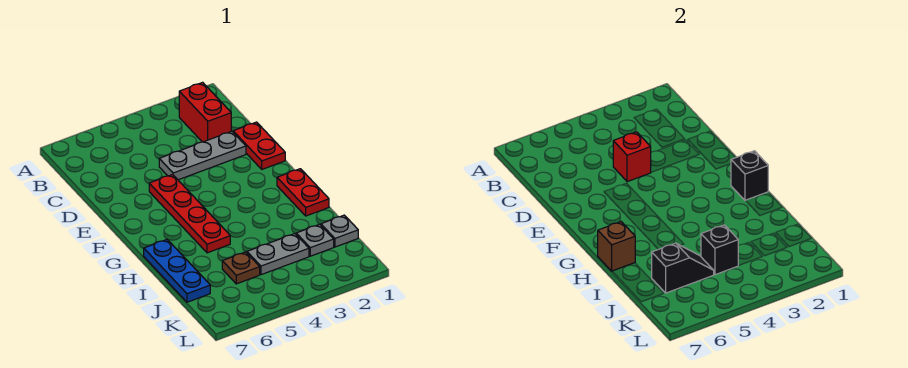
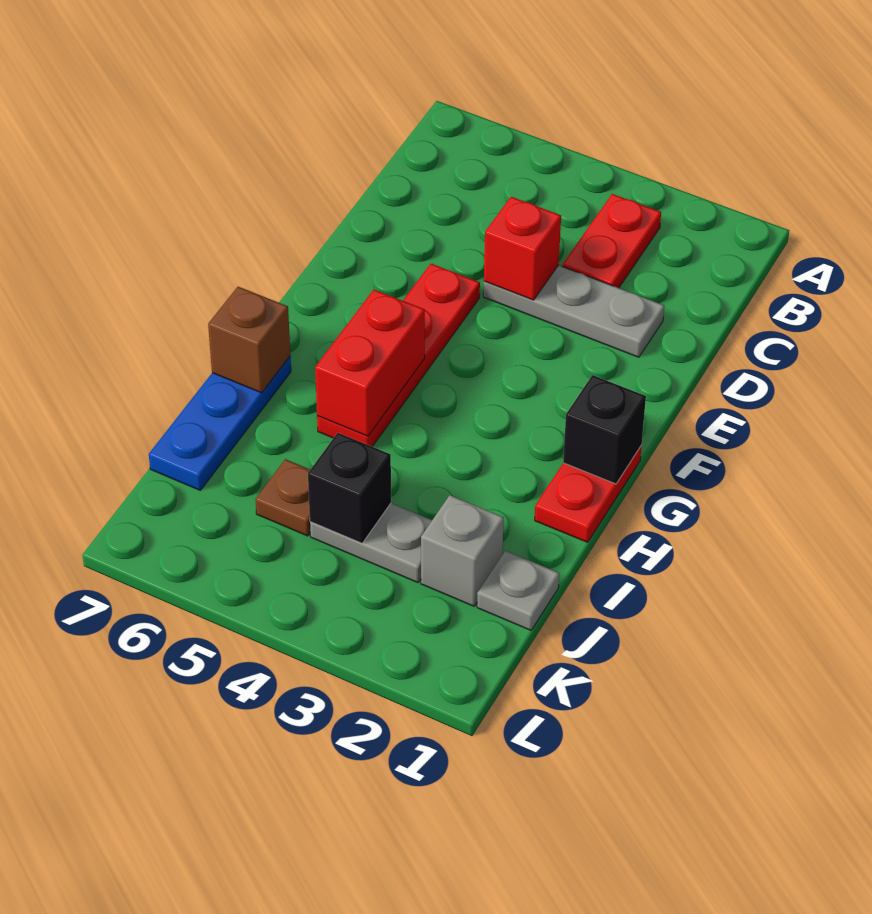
red brick B2:C2 level 1 -> red brick G5:H5 level 2
red plate D1:E1 level 1 -> red plate B3:C3 level 1
grey plate J2 level 1 -> grey brick J2 level 1
black slope J5:J6 level 2 top 6 -> none

